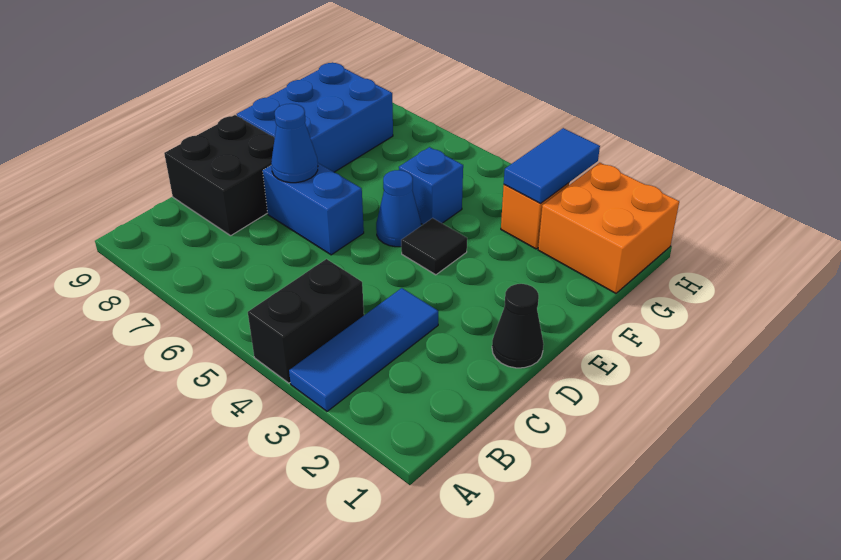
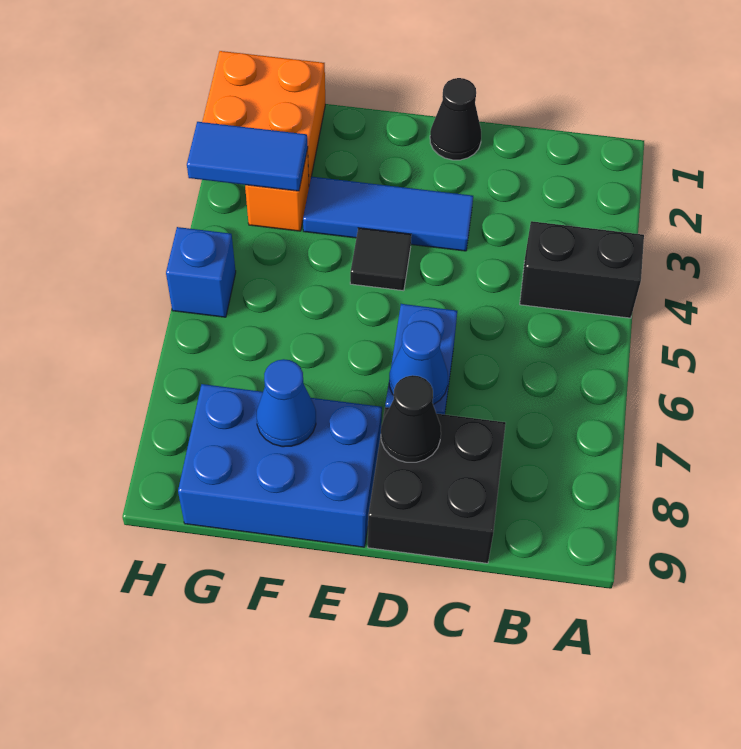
blue tile A3:C3 level 1 -> blue tile D3:F3 level 1
none -> black cone D8 level 2
blue cone E5 level 1 -> blue cone F8 level 2
blue brick F5 level 1 -> blue brick H5 level 1

